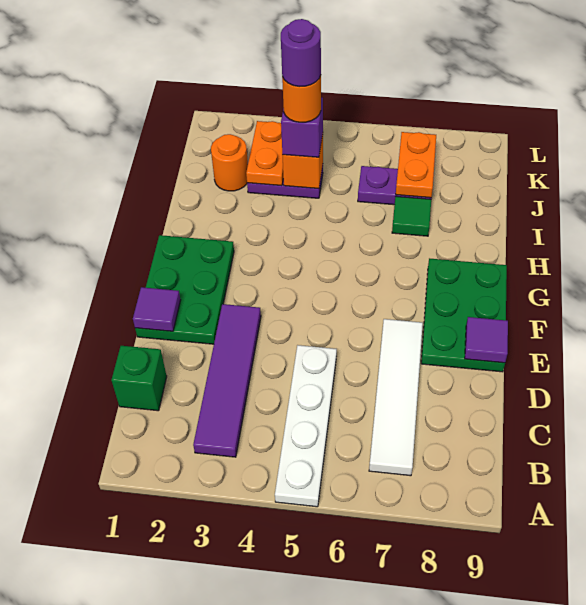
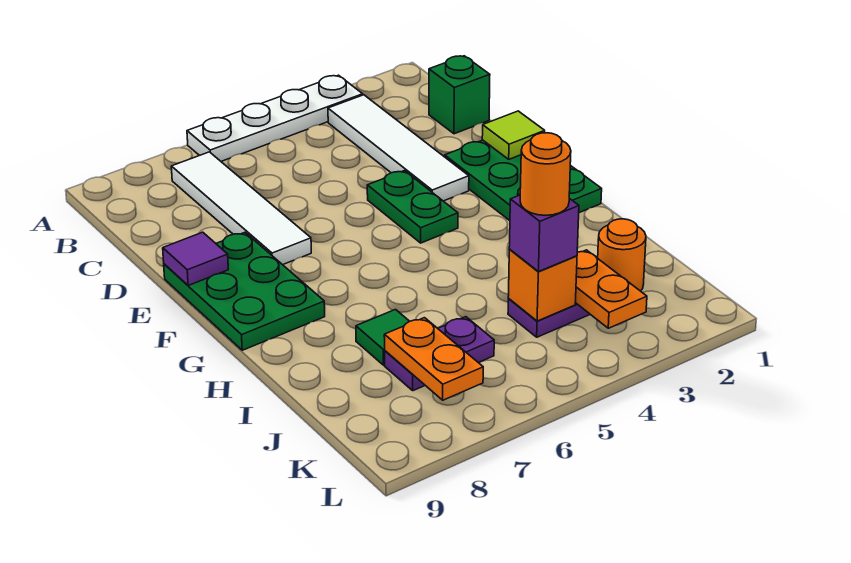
white plate A5:D5 level 1 -> white plate A3:A6 level 1
purple tile B3:E3 level 1 -> white tile B3:E3 level 1
purple tile E1 level 2 -> lime tile E1 level 2
none -> green plate E4:F4 level 1
purple round brick J4 level 5 -> none

